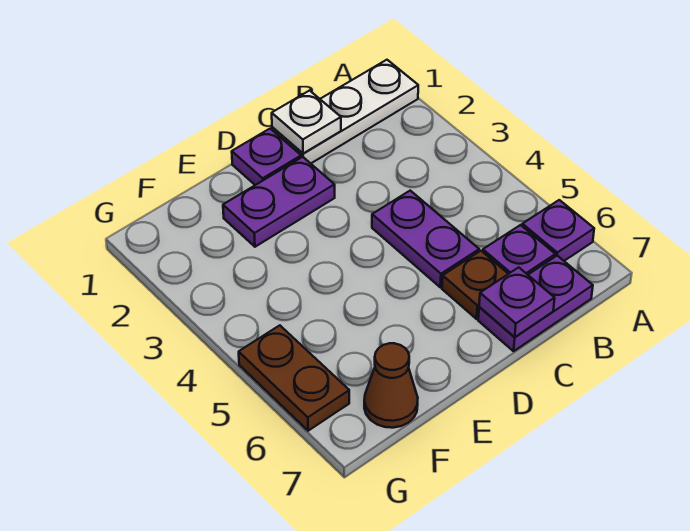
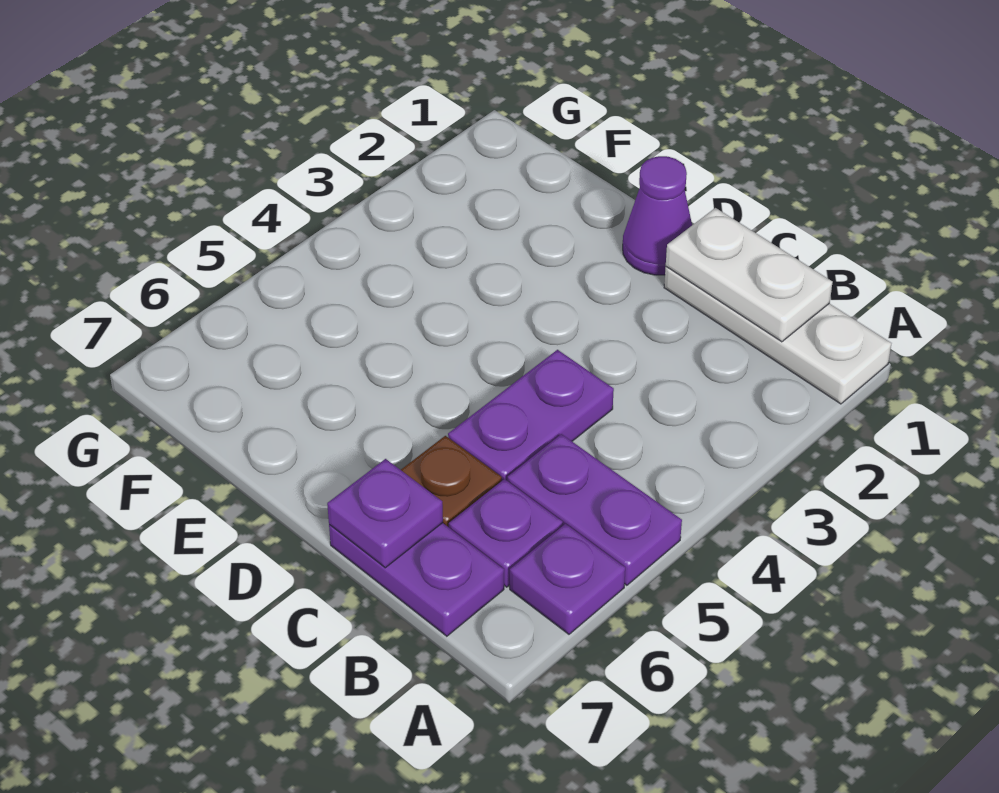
white plate C1 level 2 -> white plate B1:C1 level 2
purple plate D1 level 1 -> purple cone D1 level 1
purple plate D2:E2 level 1 -> purple plate A5:B5 level 1
brown cone F7 level 1 -> none
brown plate G5:G6 level 1 -> none

